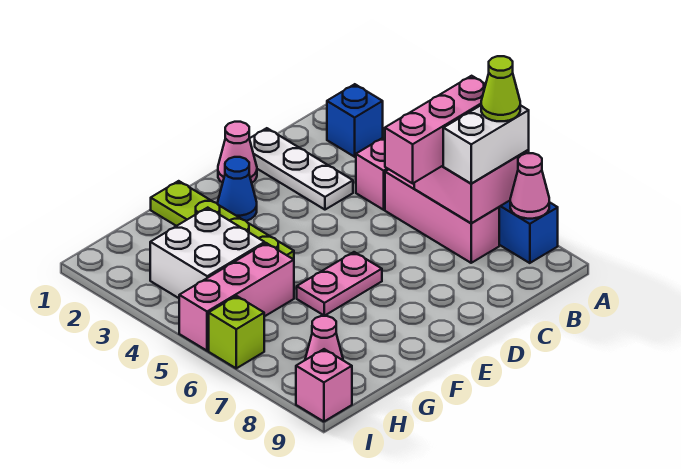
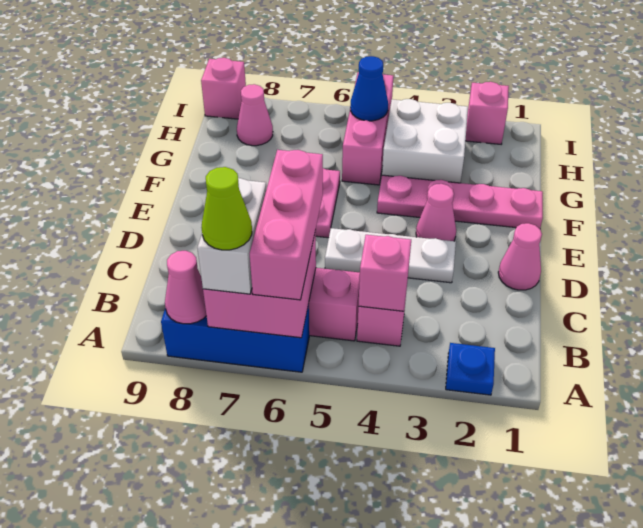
blue brick A2 level 1 -> blue plate A2 level 1
none -> pink brick B4 level 2
white plate C1:C3 level 1 -> white plate D3:D5 level 1
blue cone E2 level 1 -> blue cone H5 level 2
none -> pink cone E3 level 1
lime plate F1:F4 level 1 -> pink plate F1:F4 level 1
none -> pink brick I2 level 1
lime brick I6 level 1 -> none

